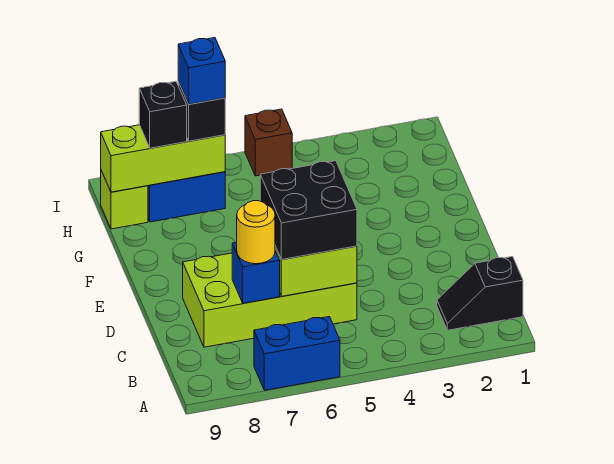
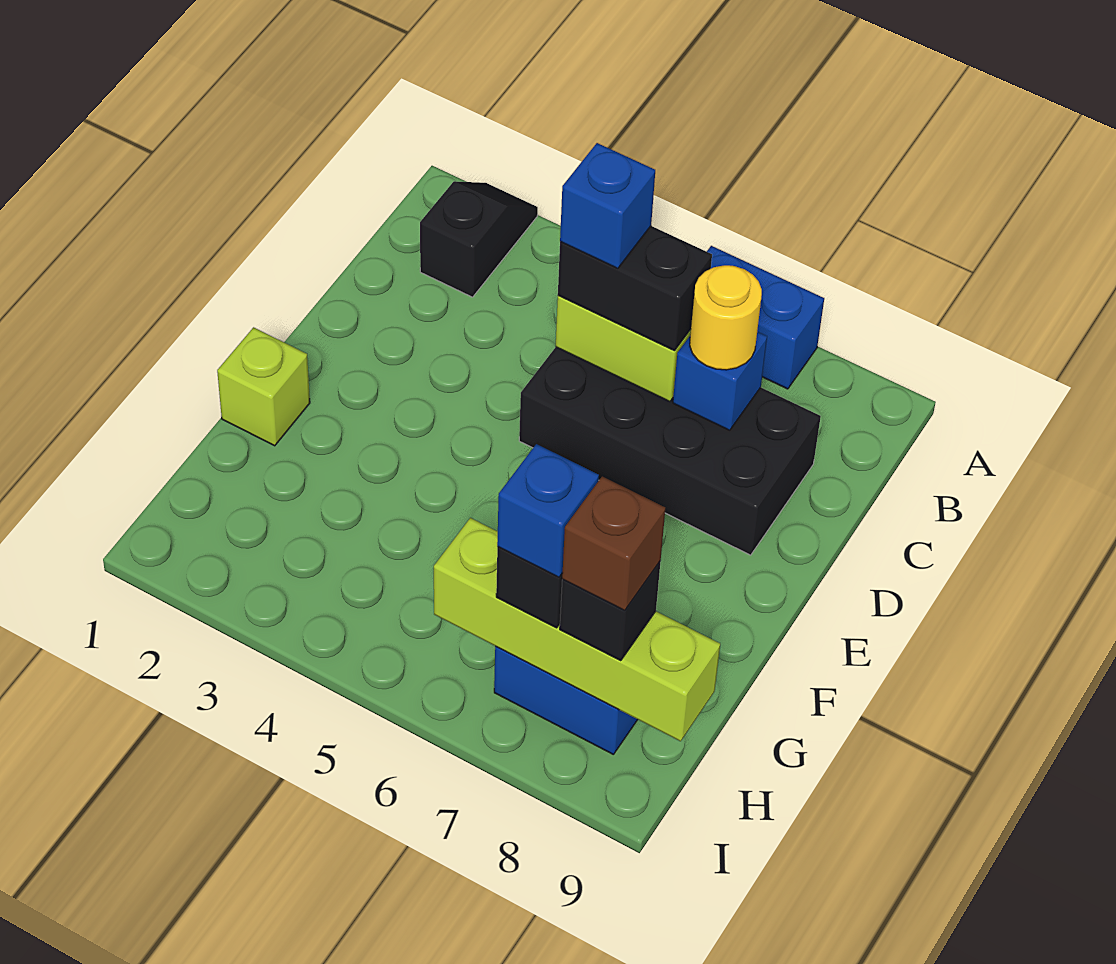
black slope B1:B2 level 1 top 1 -> black slope A2:B2 level 1 top B
lime brick C5:D8 level 1 -> black brick C5:D8 level 1
black brick C5:D6 level 3 -> black brick C5:C6 level 3
none -> blue brick C5 level 4
lime brick H7:H9 level 2 -> lime brick H6:H9 level 2
lime brick H9 level 1 -> lime brick F1 level 1
brown brick I5 level 1 -> brown brick H8 level 4

